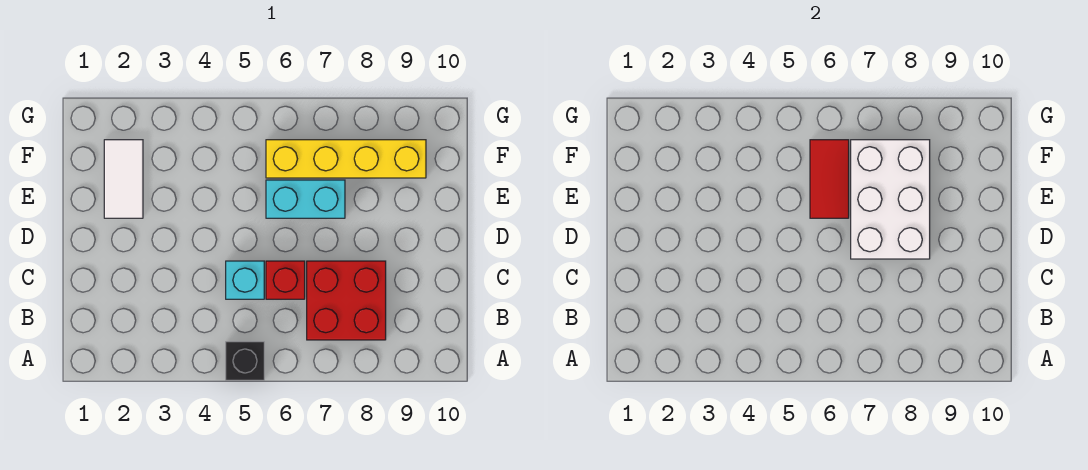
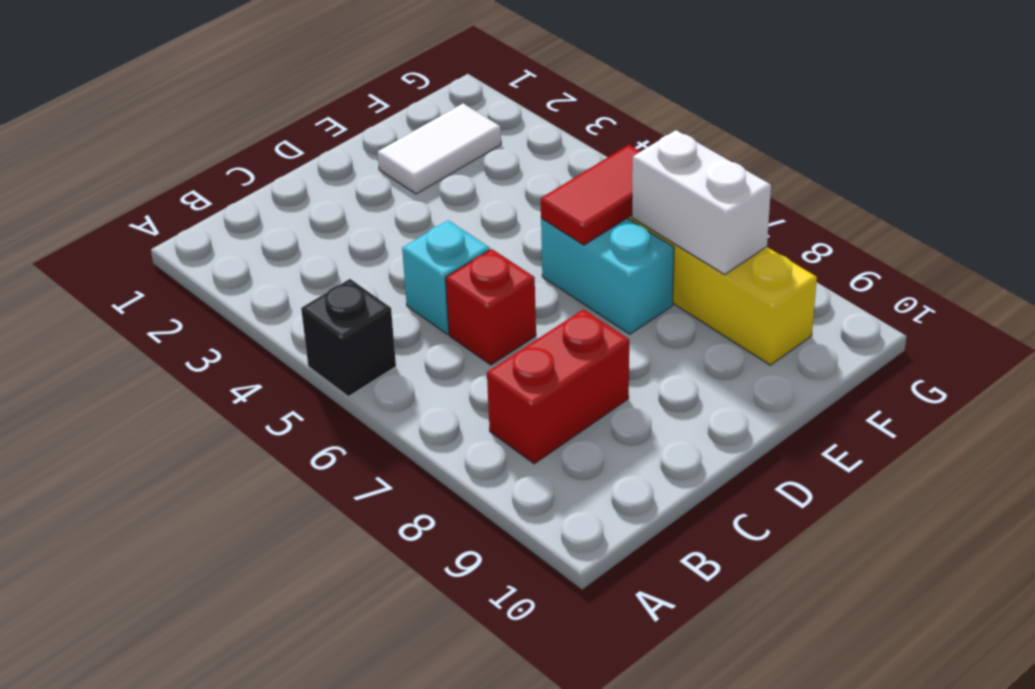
red brick B7:C8 level 1 -> red brick B8:C8 level 1
white brick D7:F8 level 2 -> white brick F7:F8 level 2

